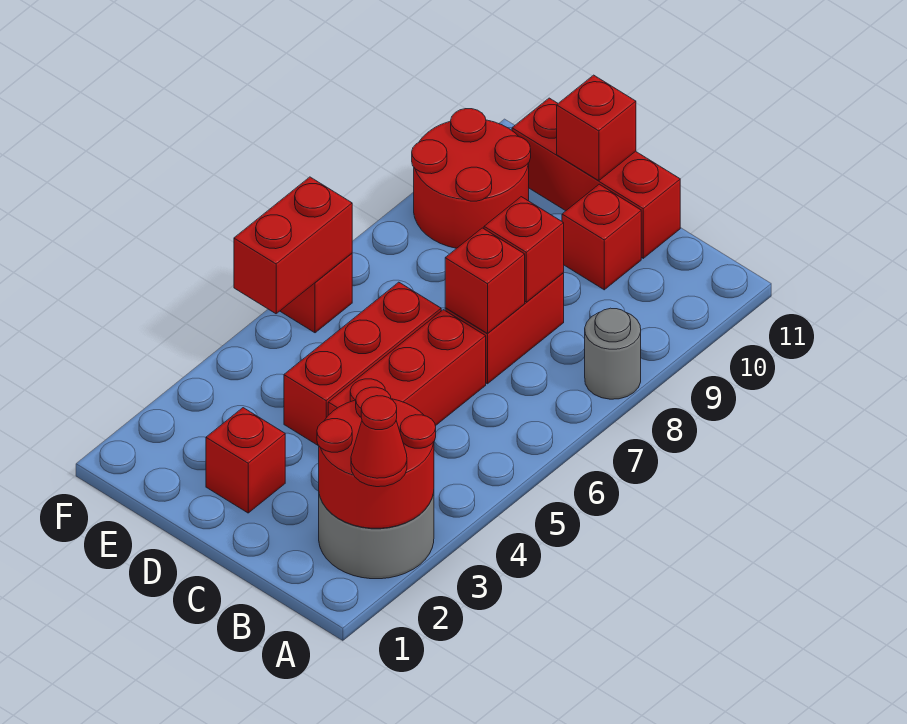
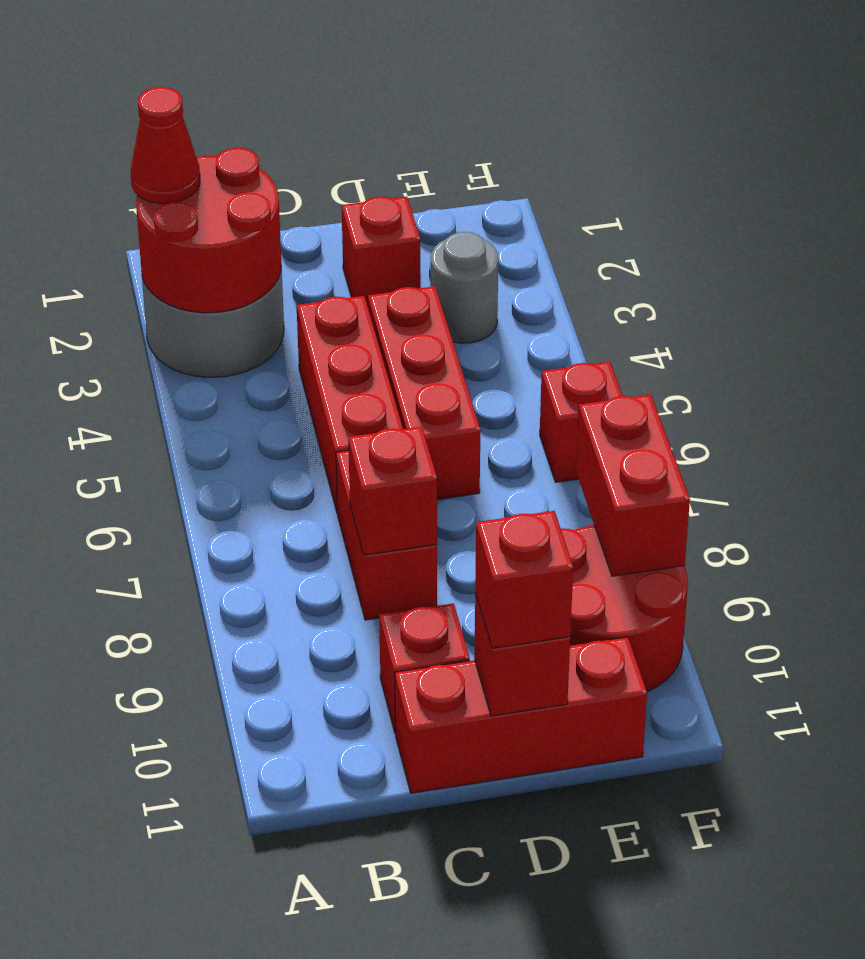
grey round brick A8 level 1 -> grey round brick E3 level 1
red brick C7 level 2 -> red brick D11 level 3
red brick F5:F6 level 2 -> red brick F8:F9 level 2

